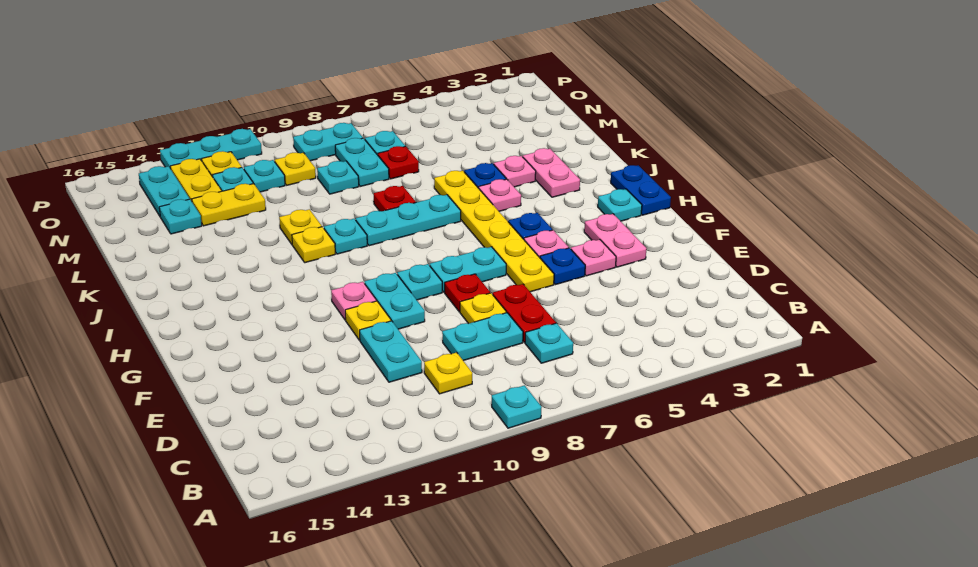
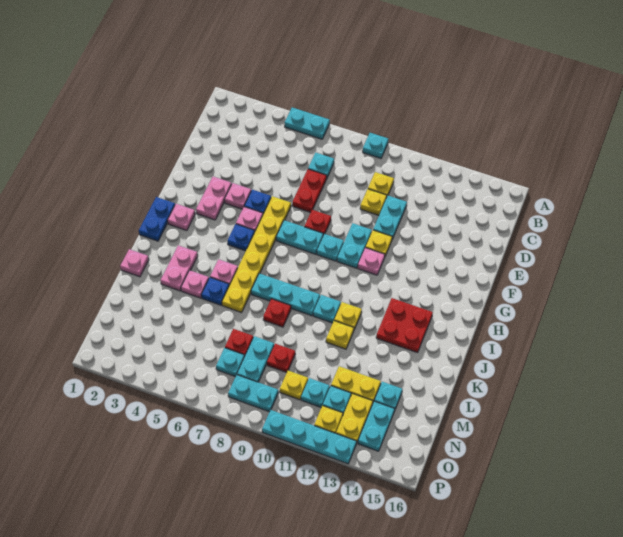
cyan plate D8:D9 level 1 -> cyan plate A5:A6 level 1
yellow plate E8 level 1 -> yellow plate D10 level 1
cyan plate H2 level 1 -> pink plate H2 level 1
none -> red plate I13:J14 level 1
none -> pink plate K1 level 1
cyan plate M9 level 1 -> red plate M9 level 1
cyan plate P11:P13 level 1 -> cyan plate P10:P13 level 1

